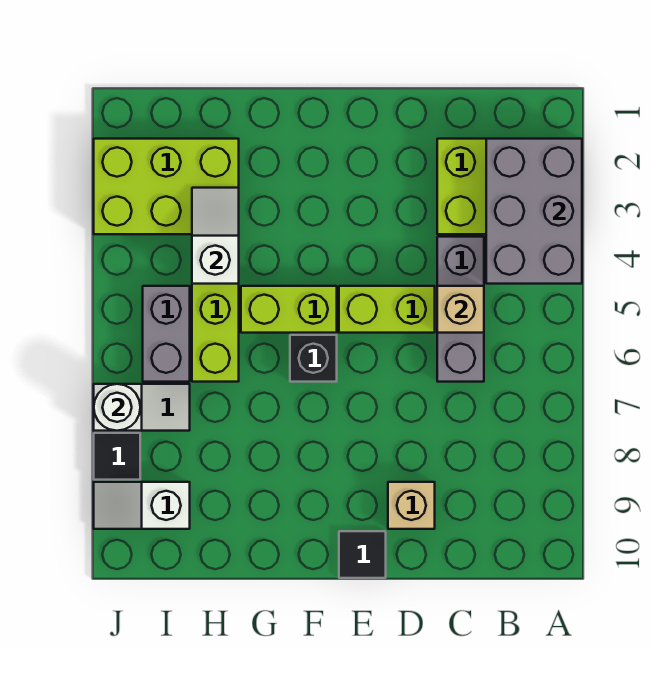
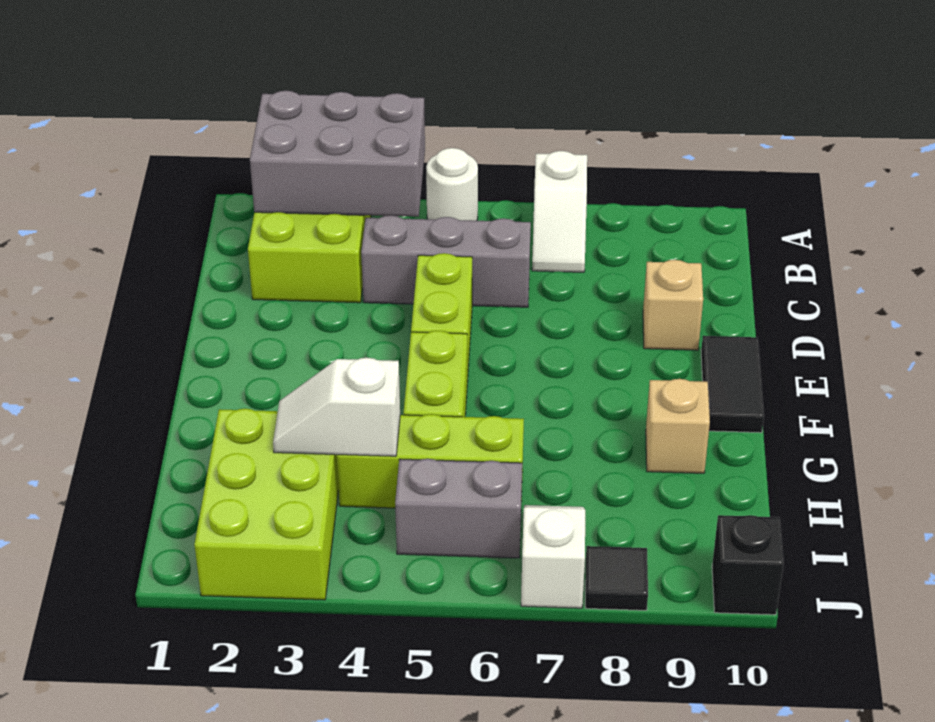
tan brick C5 level 2 -> tan brick G9 level 1
black tile E10 level 1 -> black tile E10:F10 level 1
black brick F6 level 1 -> black brick J10 level 1
white slope I9:J9 level 1 top I -> white slope A7:B7 level 1 top A
white round brick J7 level 2 -> white round brick A5 level 1

